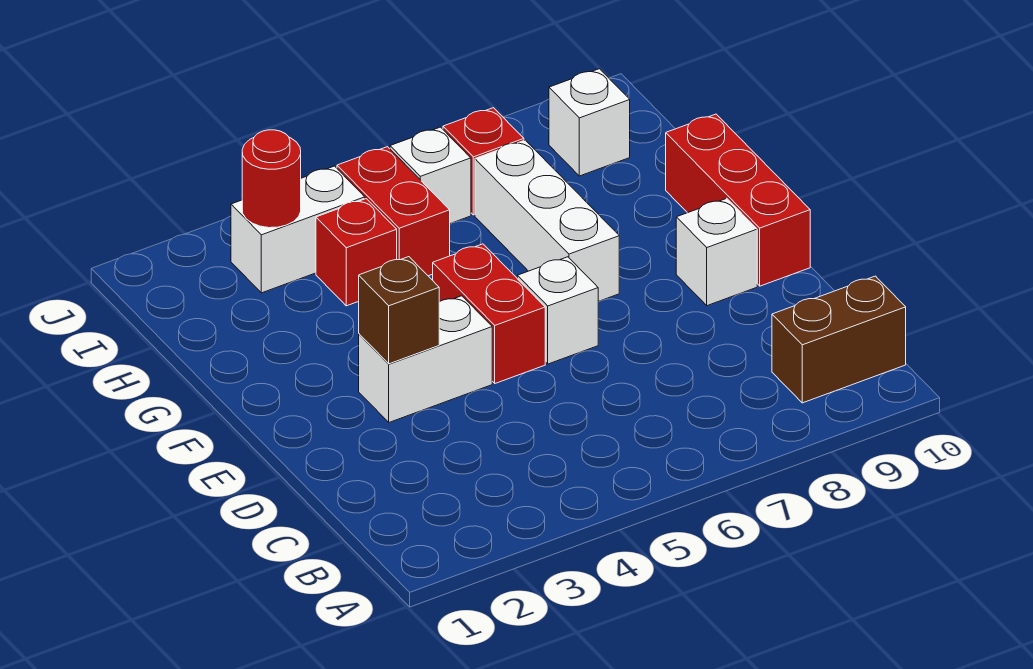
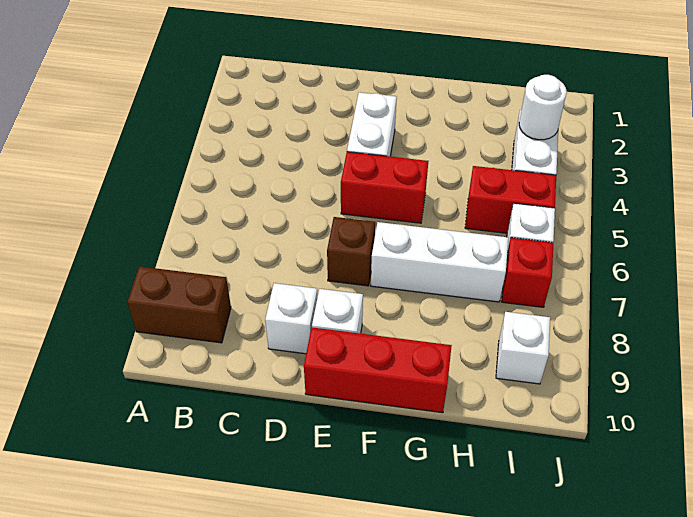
brown brick B9:B10 level 1 -> brown brick A9:B9 level 1
brown brick E3 level 2 -> brown brick E7 level 1
white brick E6 level 1 -> white brick D9 level 1
red brick H4 level 1 -> none
red round brick I3 level 2 -> white round brick I3 level 2

